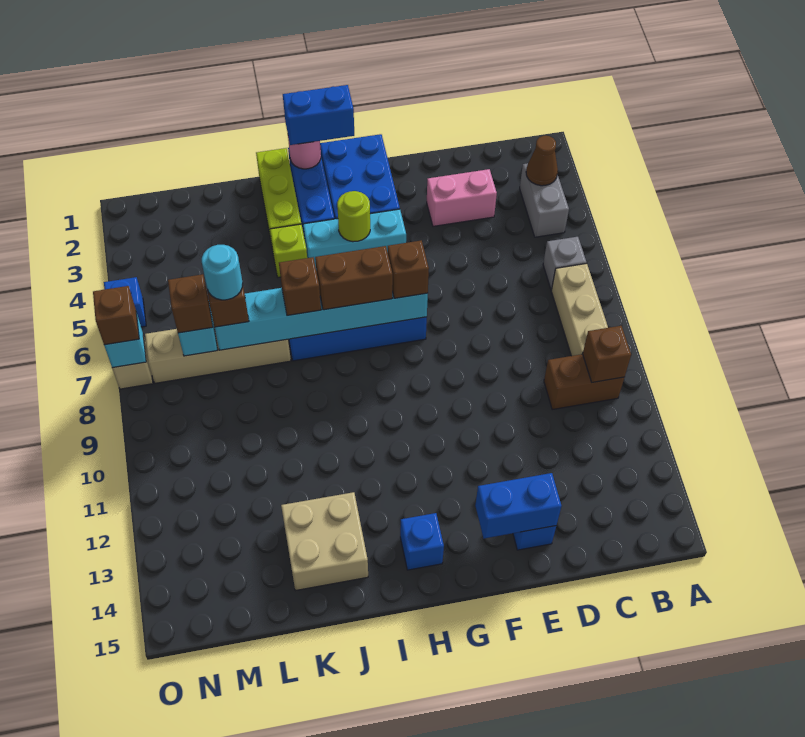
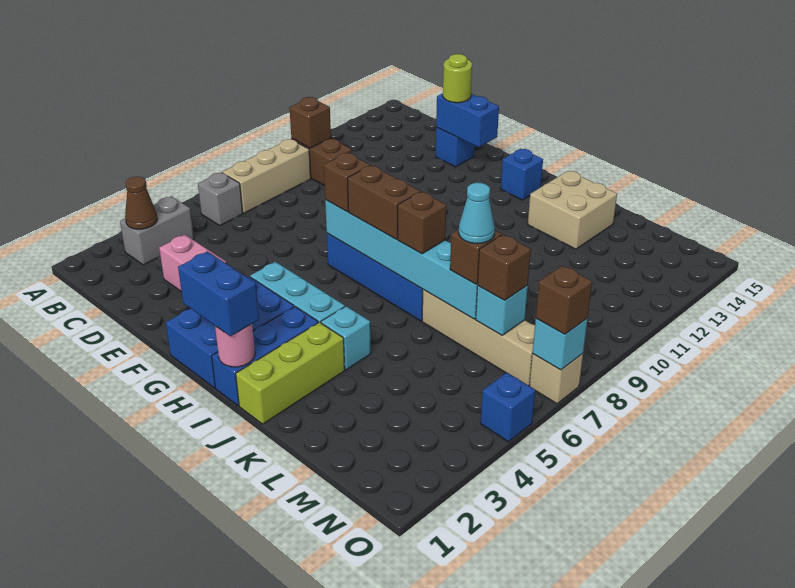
lime round brick H4 level 2 -> lime round brick E14 level 3
lime brick J4 level 1 -> cyan brick J4 level 1
cyan round brick L7 level 4 -> cyan cone L7 level 4

